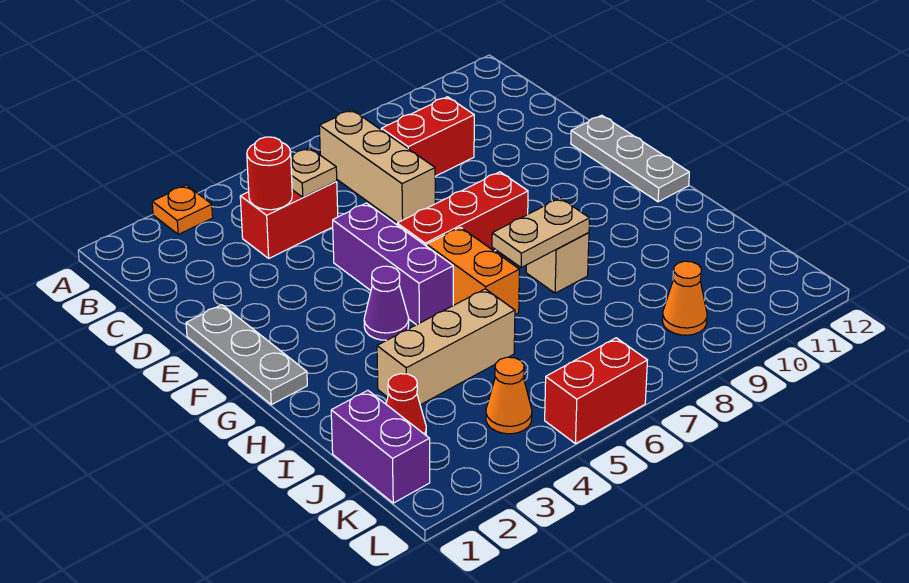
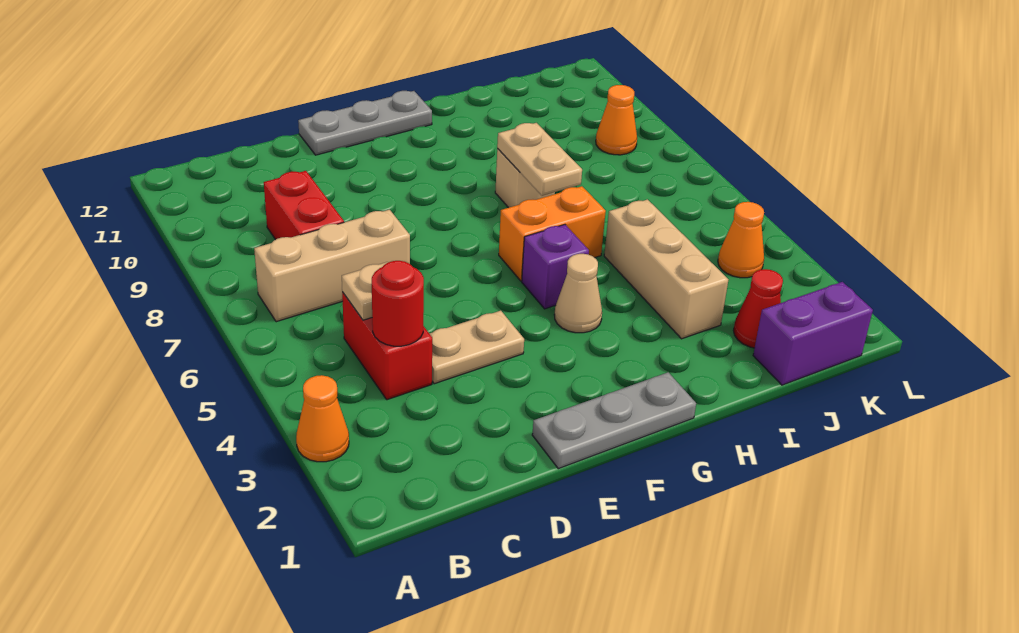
orange plate A3 level 1 -> orange cone A3 level 1
none -> tan plate D4:E4 level 1
purple brick E5:G5 level 1 -> purple brick G5 level 1
red brick F6:F8 level 1 -> none
purple cone G4 level 1 -> tan cone G4 level 1
red brick L5:L6 level 1 -> none

